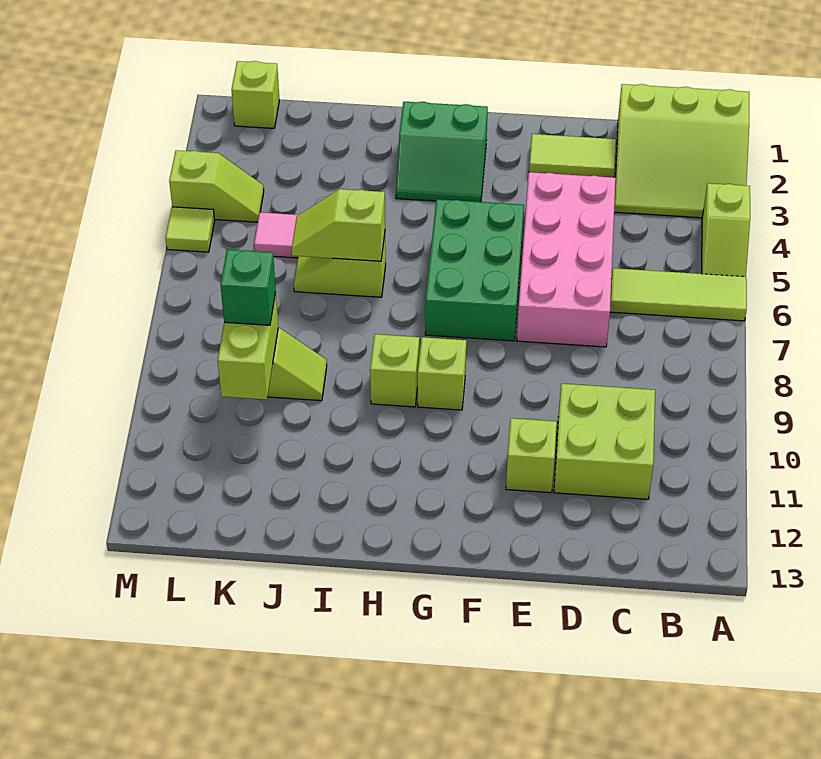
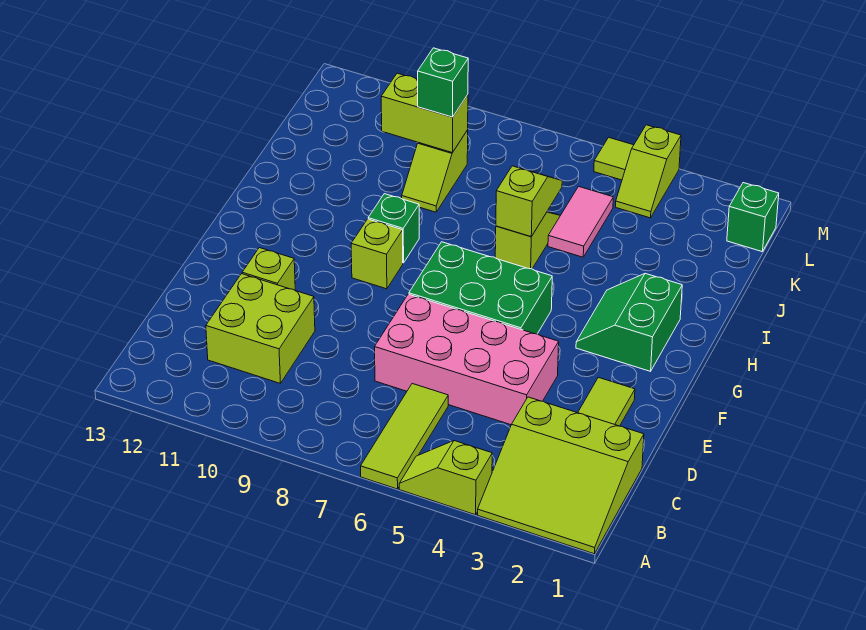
lime slope A1:C3 level 1 top 1 -> lime slope A1:C3 level 1 top C
lime brick H9 level 1 -> green brick H9 level 1
lime brick L1 level 1 -> green brick L1 level 1

